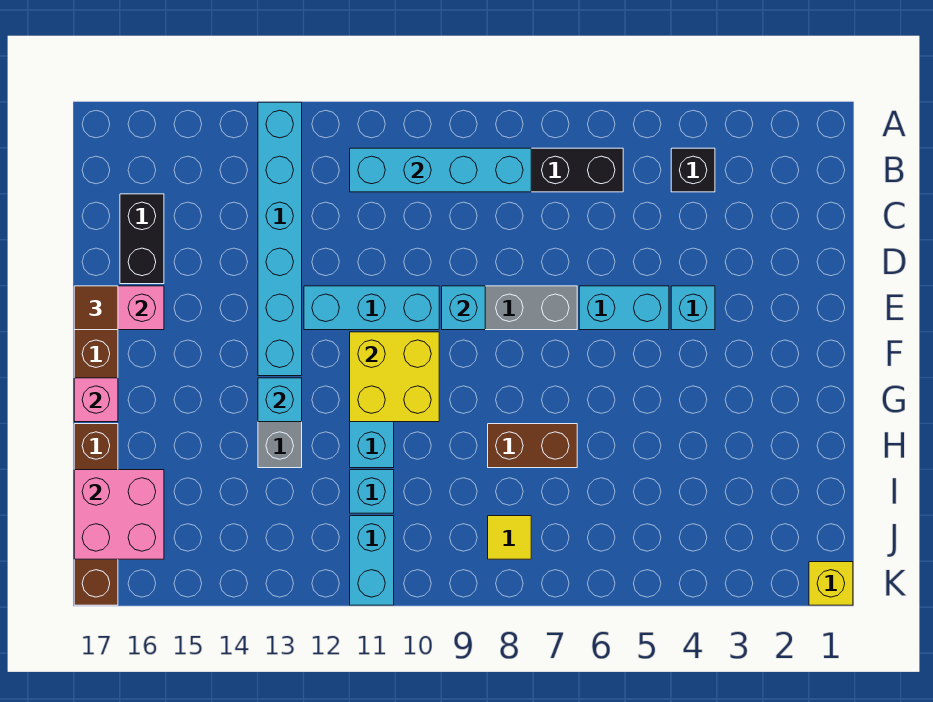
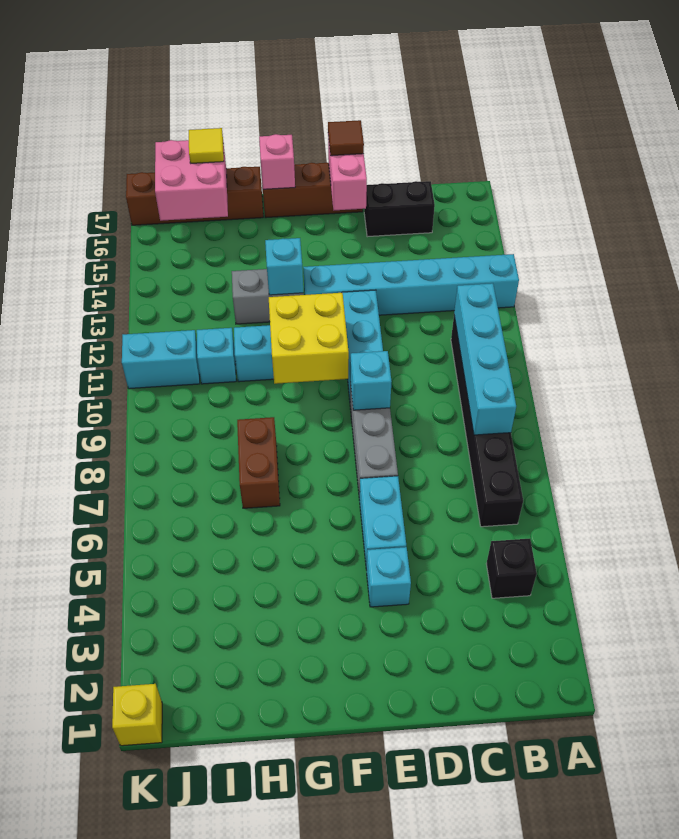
yellow tile J8 level 1 -> yellow tile I17 level 3

